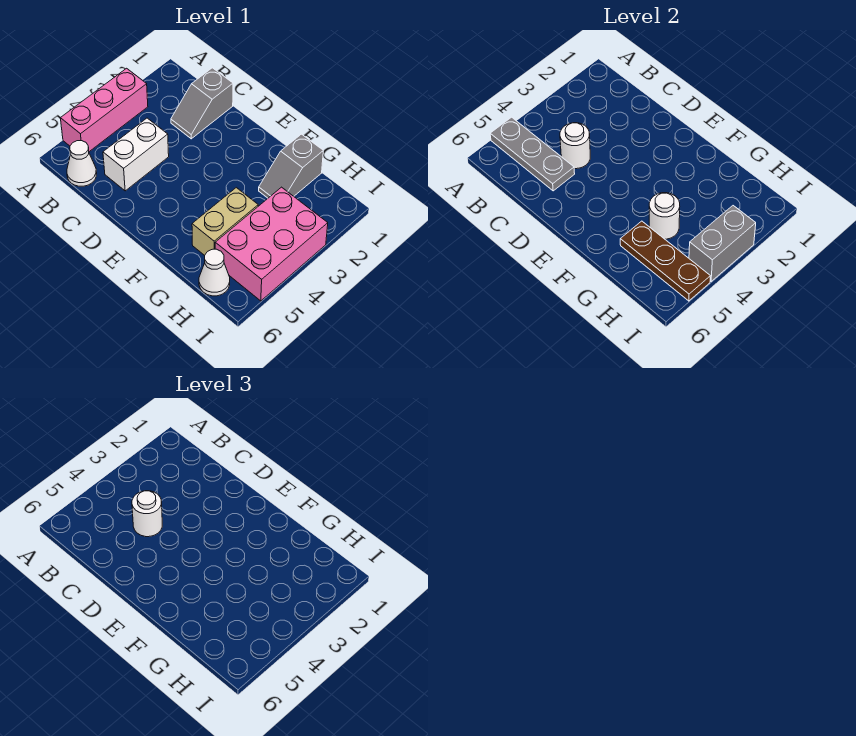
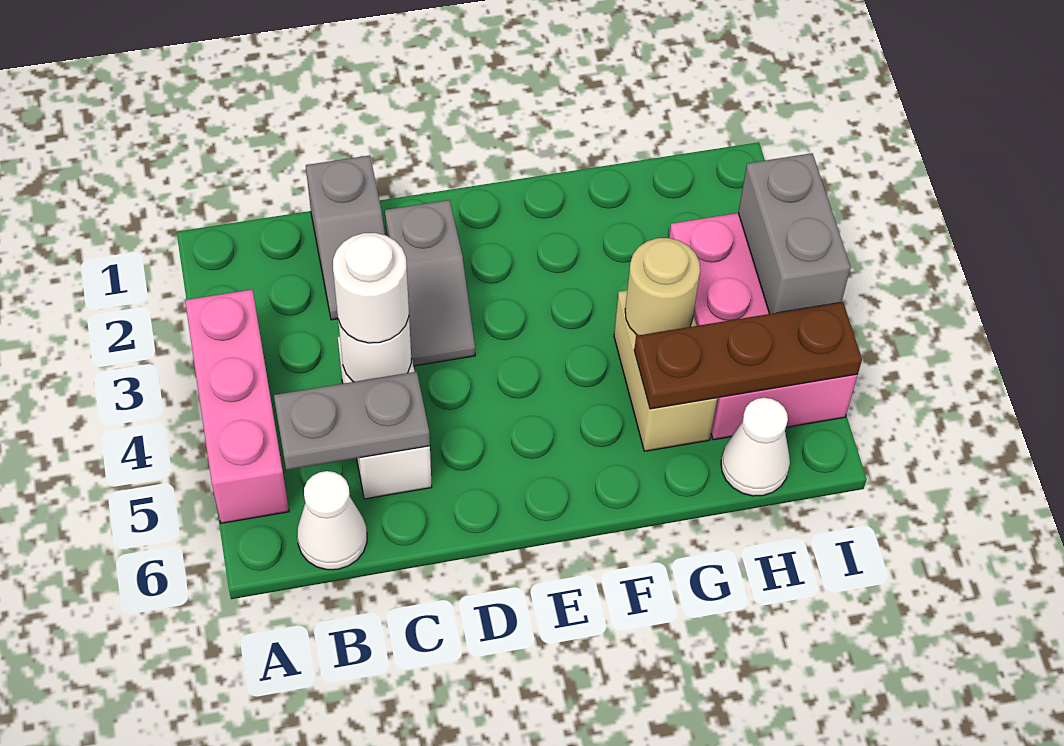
grey plate A5:C5 level 2 -> grey plate B5:C5 level 2
grey slope G1:G2 level 1 top 1 -> grey slope D2:D3 level 1 top 2
white round brick G4 level 2 -> tan round brick G4 level 2

